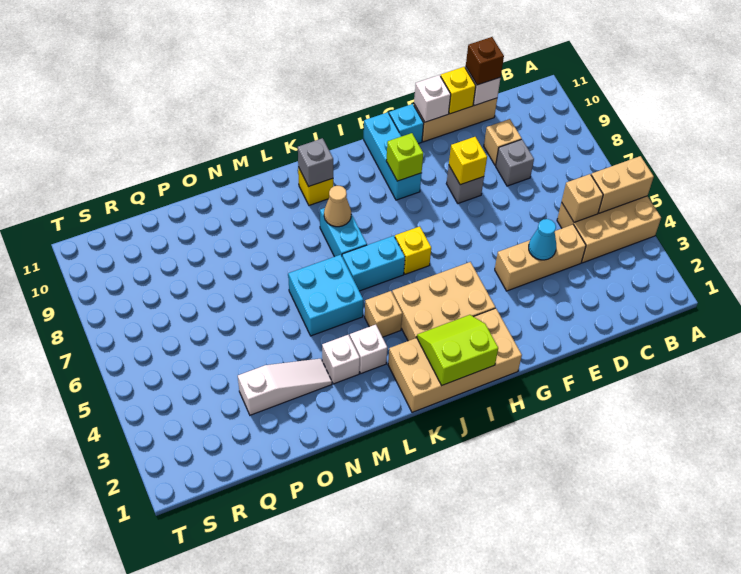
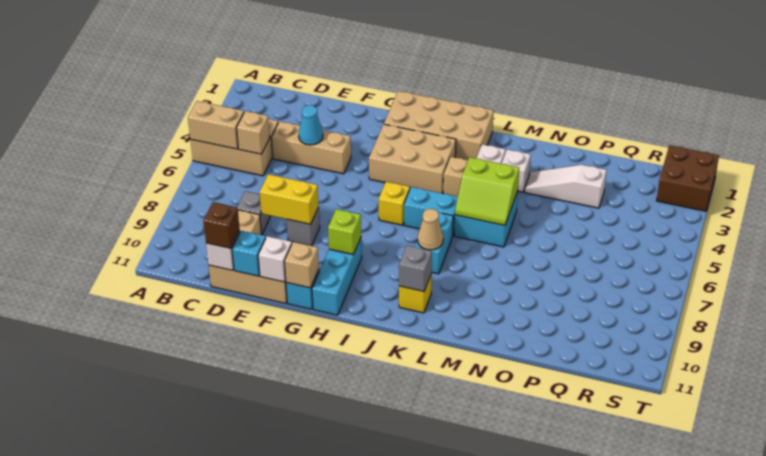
yellow brick E11 level 2 -> cyan brick E11 level 2
yellow brick F8 level 2 -> yellow brick E8:F8 level 2
none -> tan brick G11 level 2
lime slope I1:J2 level 2 top 1 -> lime slope L5:M6 level 2 top 5
none -> brown brick S1:T2 level 1

